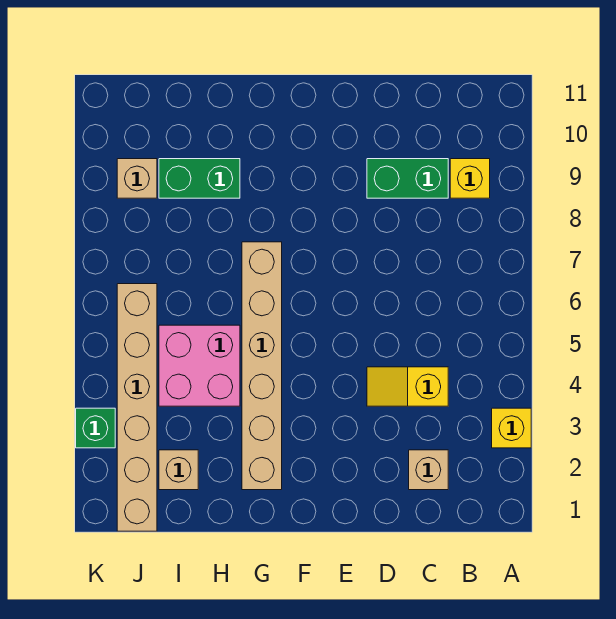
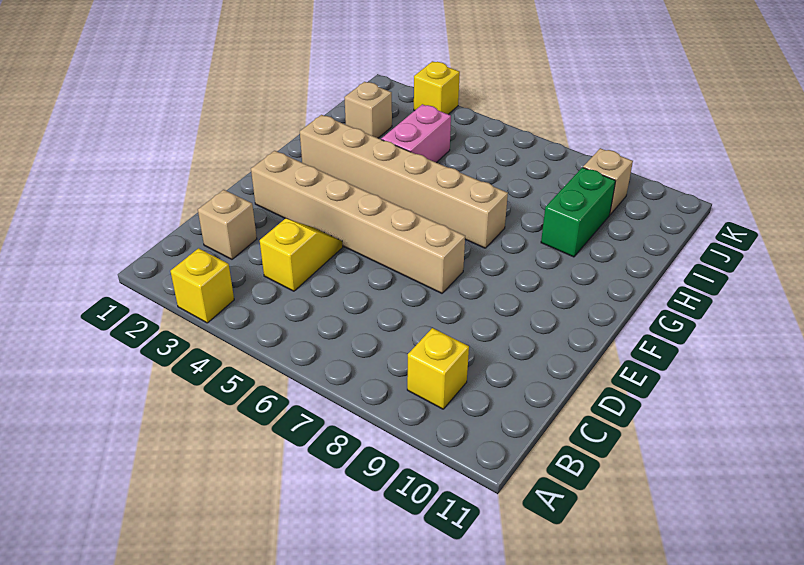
green brick C9:D9 level 1 -> none
pink brick H4:I5 level 1 -> pink brick H4:I4 level 1
tan brick J1:J6 level 1 -> tan brick E2:E7 level 1
green brick K3 level 1 -> yellow brick K3 level 1

